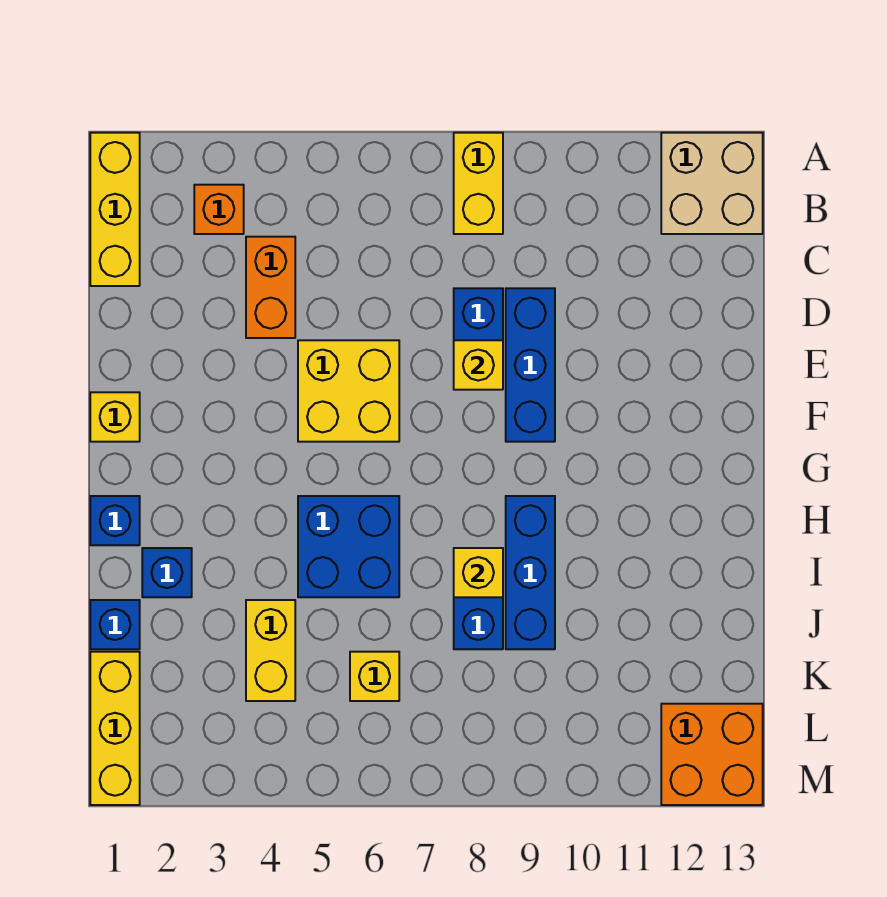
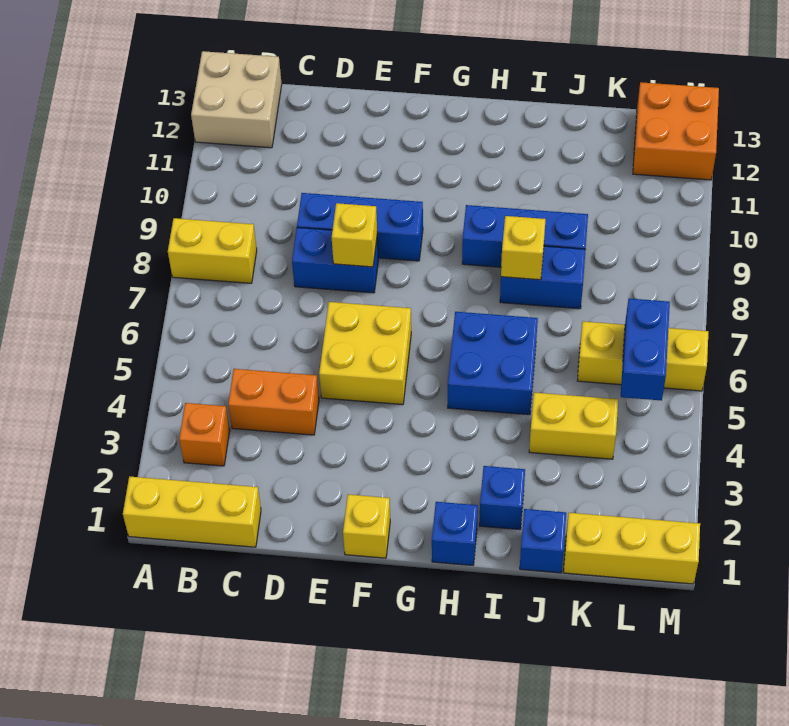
yellow brick K6 level 1 -> yellow brick K6:M6 level 1
none -> blue brick L5:L6 level 2

